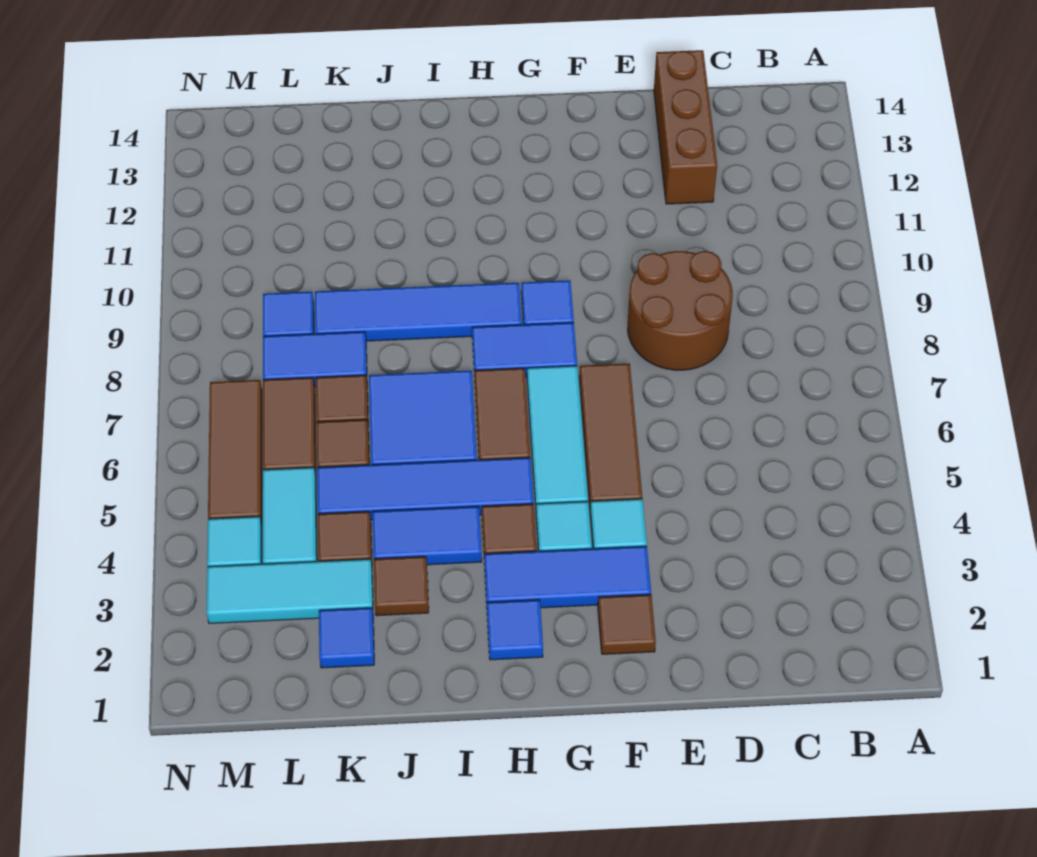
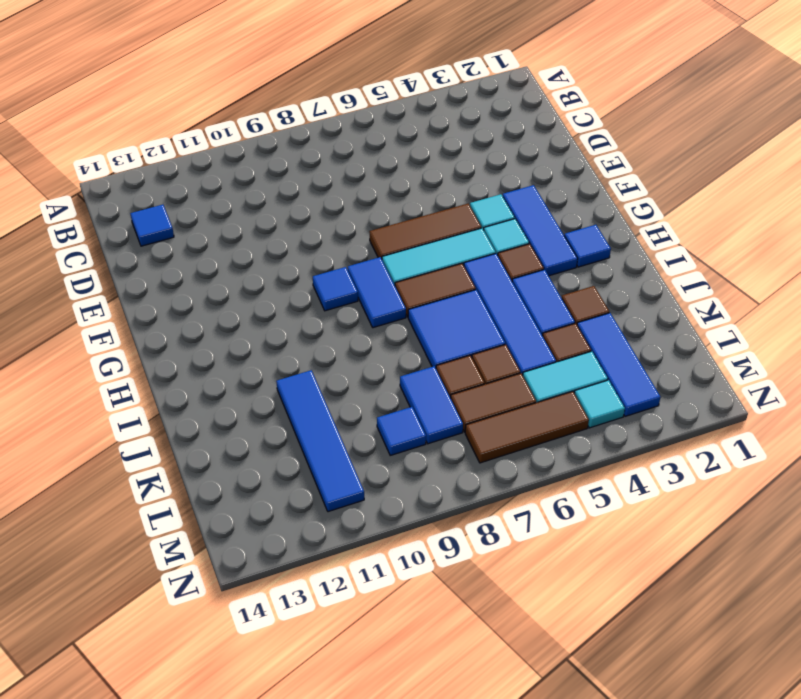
brown round brick D8:E9 level 1 -> none
brown brick D12:D14 level 1 -> none
brown tile F2 level 1 -> none
blue tile H9:K9 level 1 -> blue tile J11:M11 level 1
blue tile K2 level 1 -> blue tile C13 level 1
cyan tile K3:M3 level 1 -> blue tile K3:M3 level 1

